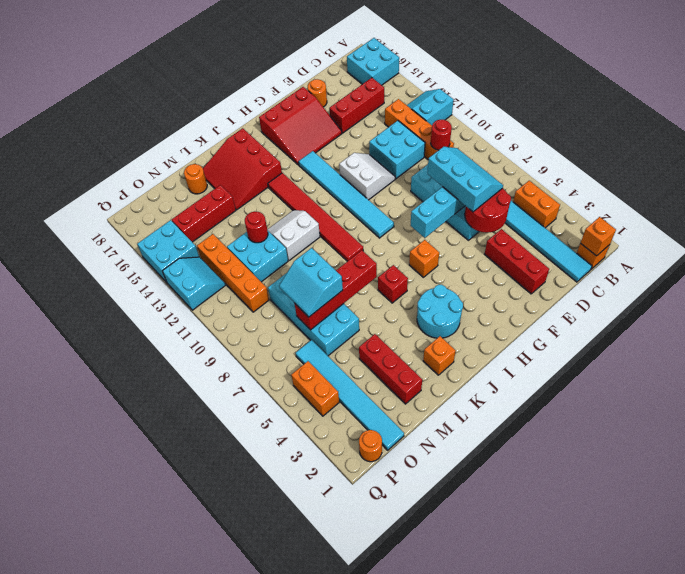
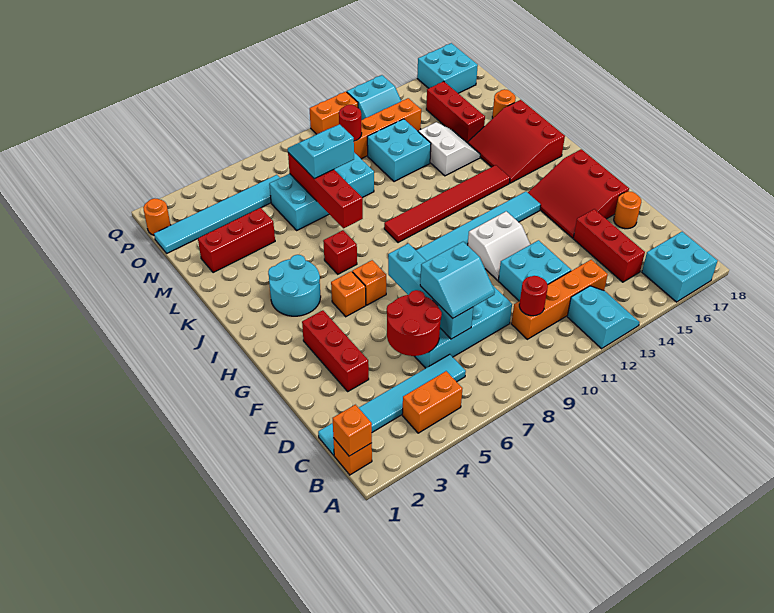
cyan slope D6:E8 level 3 top E -> cyan slope D7:E8 level 3 top E
red brick E2:E4 level 1 -> red brick E3:G3 level 1
red slope J15:L17 level 1 top J -> red slope J15:L17 level 1 top 17
orange brick K2 level 1 -> orange brick H5 level 1
white slope K11:L12 level 1 top 11 -> white slope L13:M14 level 1 top 13
red round brick M12 level 2 -> red round brick O10 level 2
orange brick P4:P5 level 1 -> orange brick Q10:Q11 level 1
cyan brick P14:Q15 level 1 -> cyan brick P16:Q17 level 1

